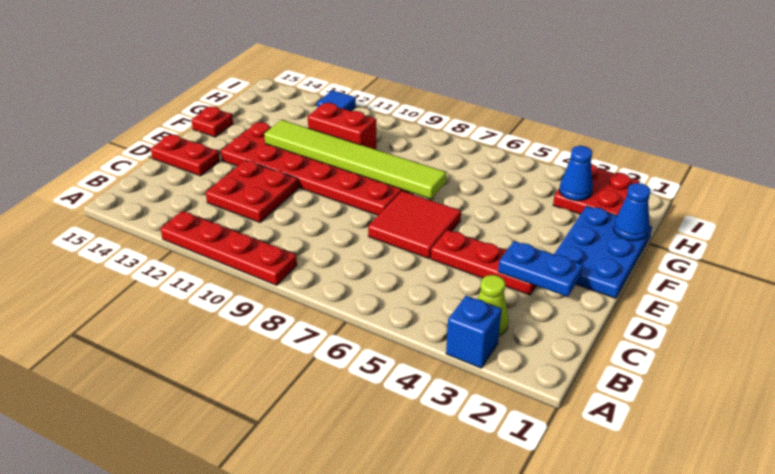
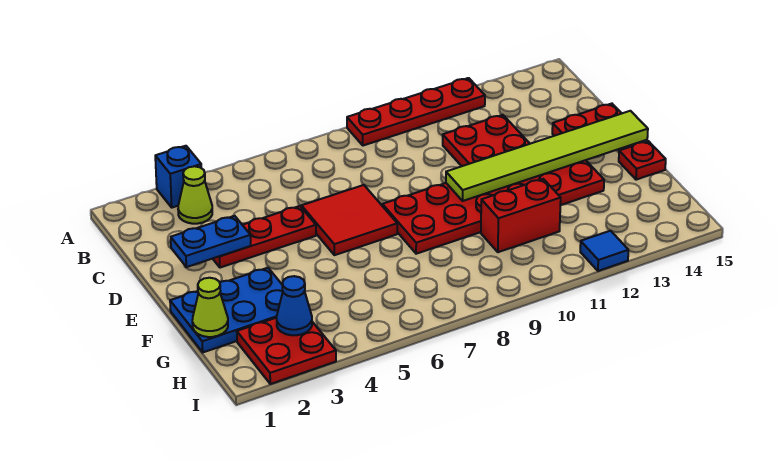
blue plate E1:G2 level 1 -> blue plate F1:G3 level 1
lime tile F7:F12 level 2 -> lime tile E10:E15 level 2
blue cone G1 level 2 -> lime cone G1 level 2

